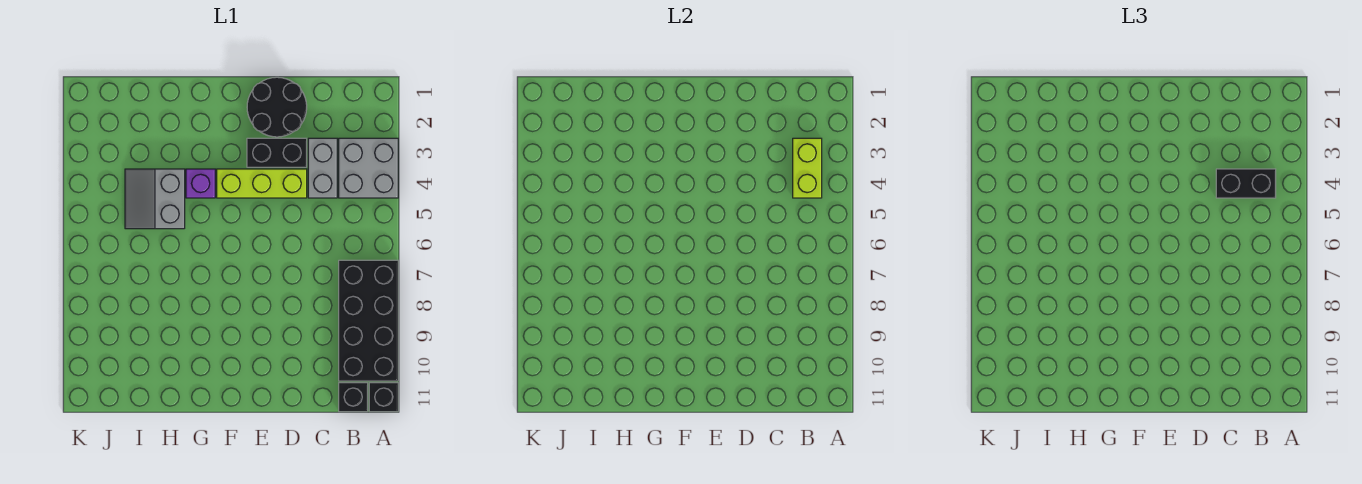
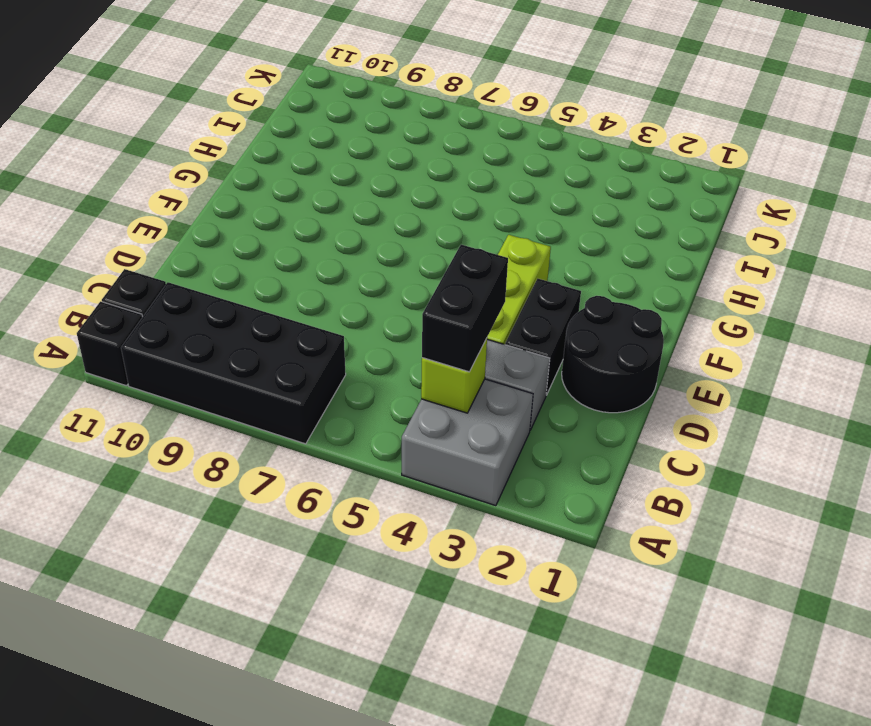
lime brick B3:B4 level 2 -> lime brick B4 level 2
purple brick G4 level 1 -> none
grey slope H4:I5 level 1 top H -> none

